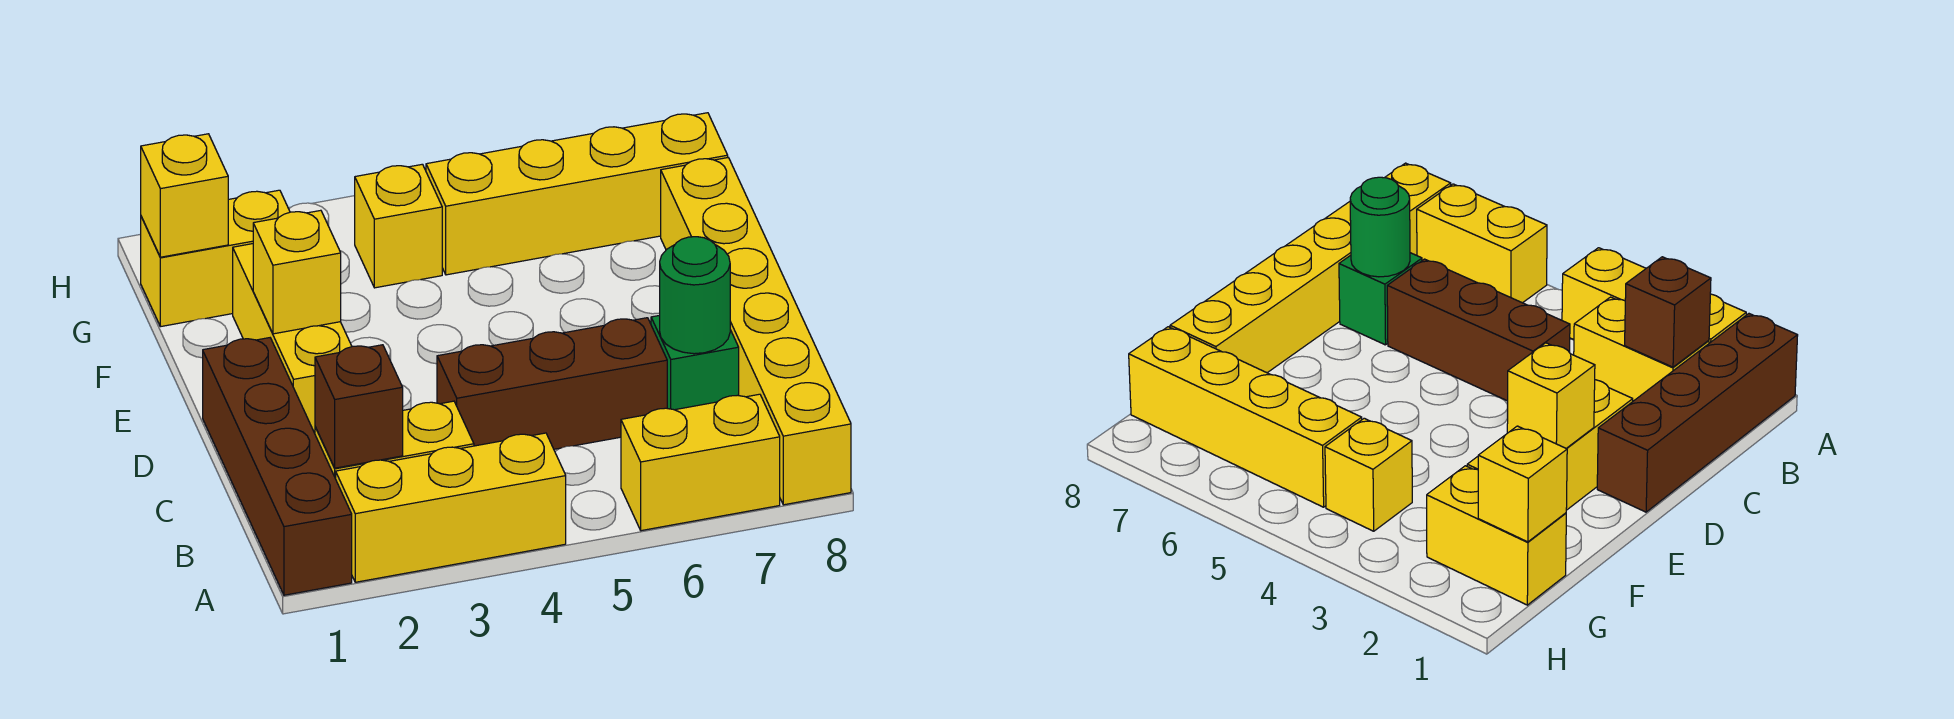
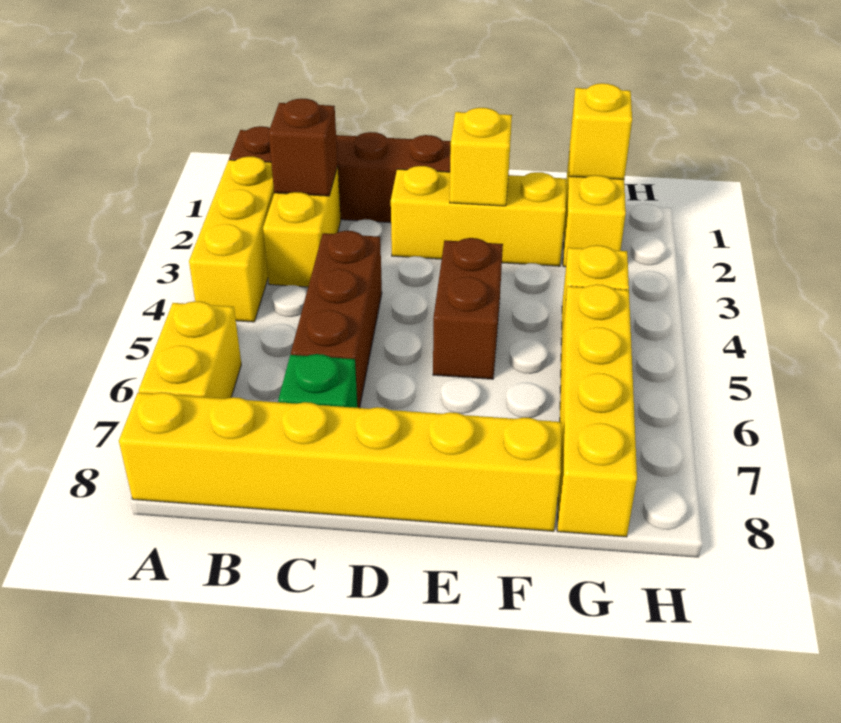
green round brick C7 level 2 -> none
none -> brown brick E4:E5 level 1

